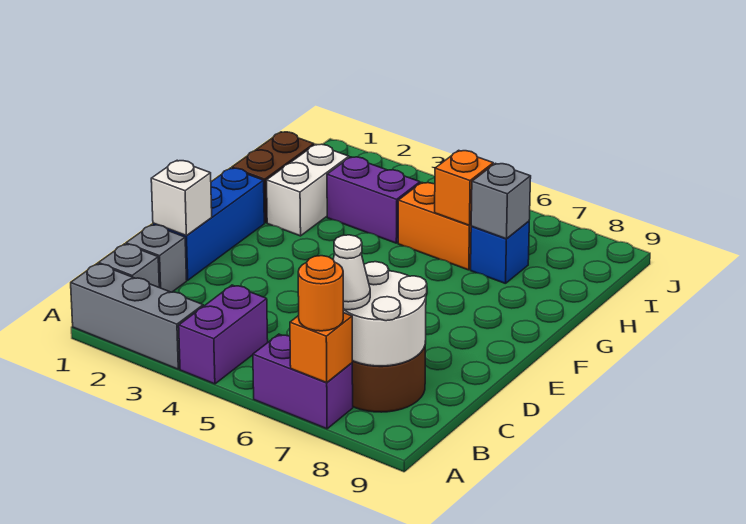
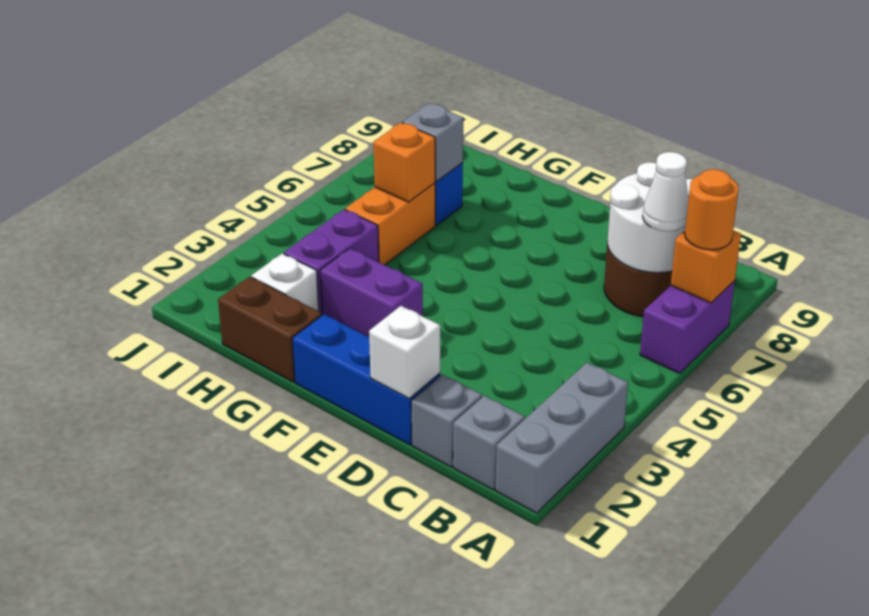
purple brick A4:B4 level 1 -> purple brick F3:G3 level 1
white brick G2:H2 level 1 -> white brick H2 level 1

